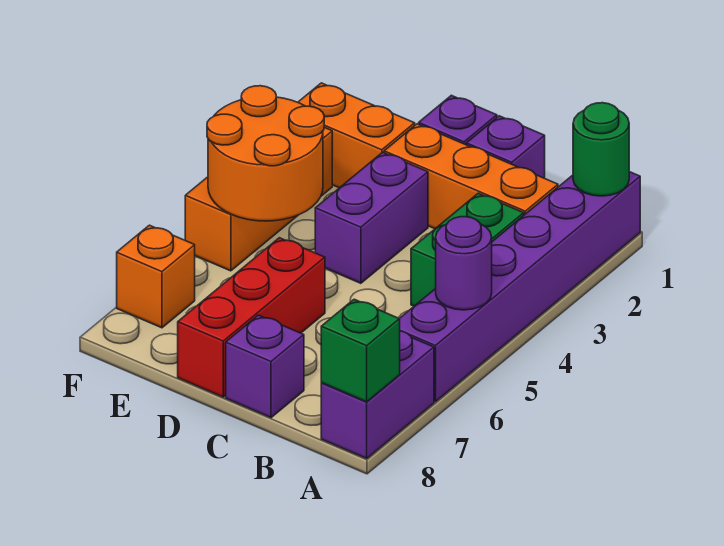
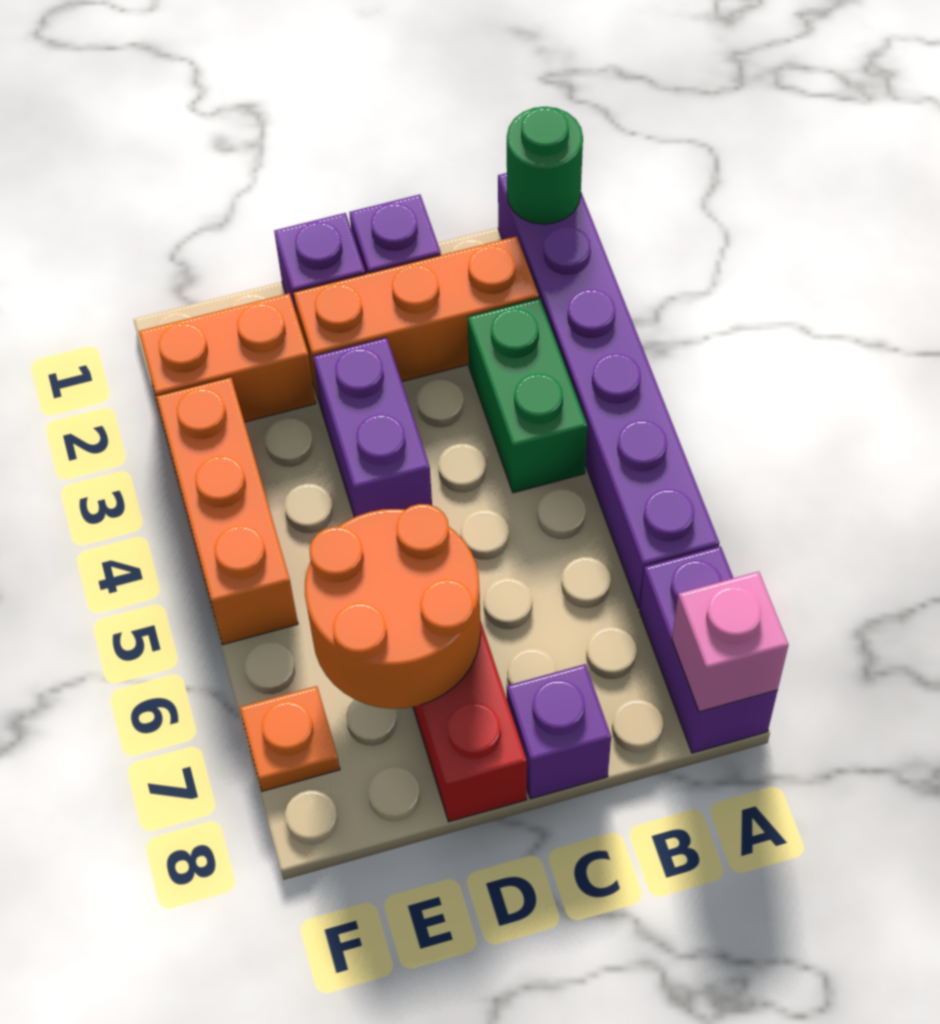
purple round brick A5 level 2 -> none
green brick A8 level 2 -> pink brick A8 level 2
orange round brick E4:F5 level 2 -> orange round brick D6:E7 level 2
orange brick F7 level 1 -> orange plate F7 level 1

